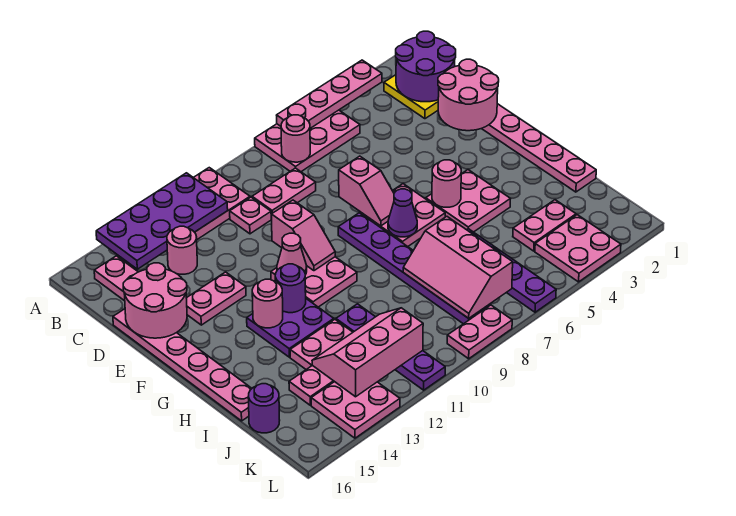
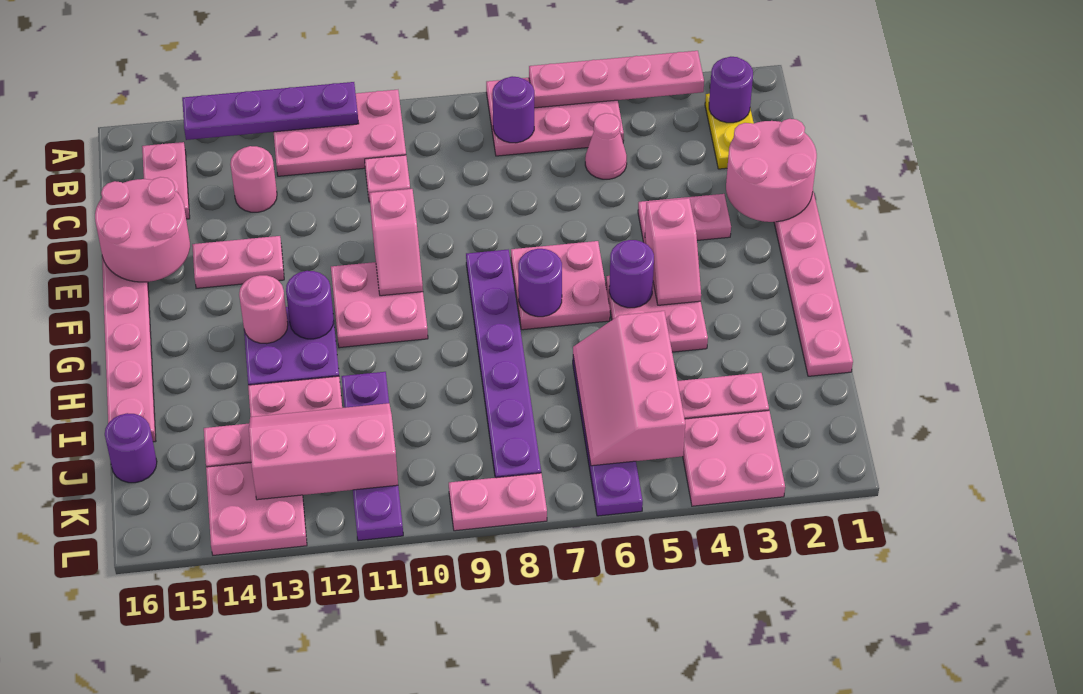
purple plate A11:B14 level 2 -> purple plate A11:A14 level 2
purple round brick B1:C2 level 2 -> purple round brick B2 level 2
pink round brick B7 level 2 -> purple round brick B7 level 2
pink plate C8:C9 level 1 -> pink plate E3:E4 level 1
pink slope E7:F7 level 2 top E -> pink slope F4:G4 level 2 top F
pink cone F11 level 2 -> pink cone C5 level 1
pink round brick G5 level 2 -> purple round brick G5 level 2
purple cone G7 level 2 -> purple round brick G7 level 2
pink slope I7:K8 level 2 top 7 -> pink slope I5:K6 level 2 top 5

